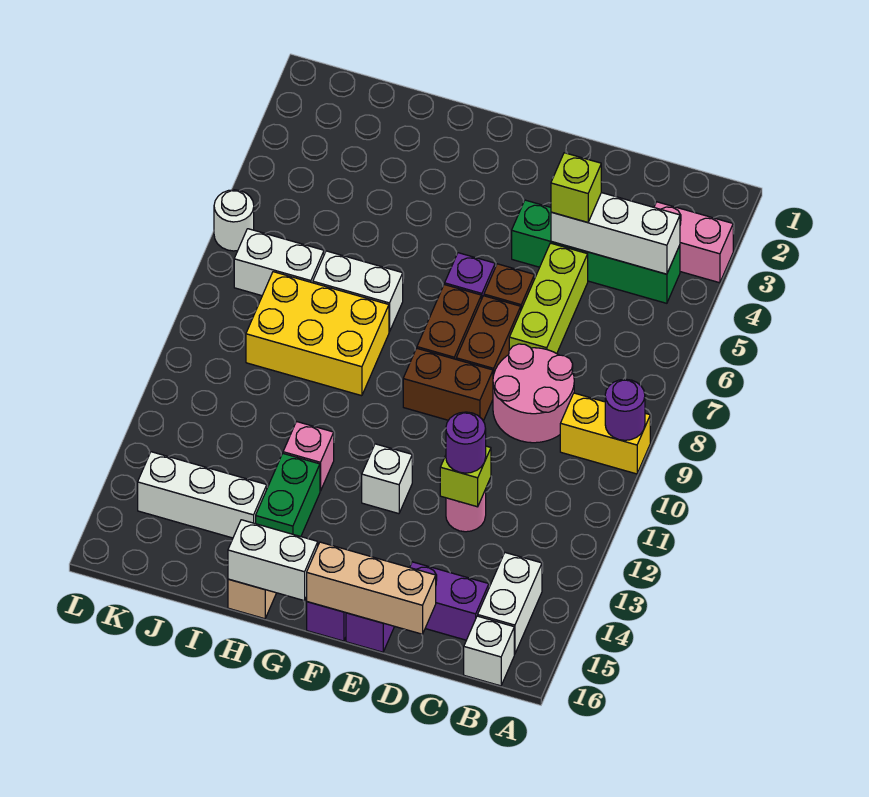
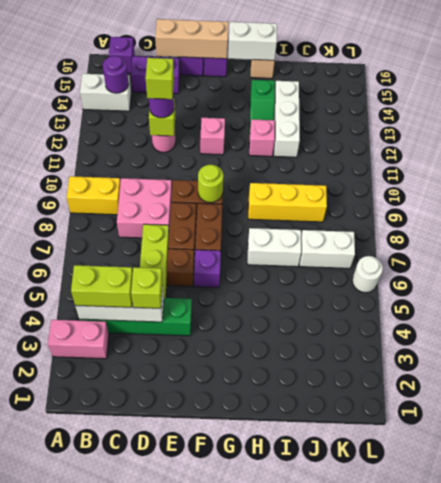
purple round brick A9 level 2 -> purple round brick B14 level 2
none -> lime brick B4:C4 level 3
white brick B14:B15 level 1 -> white brick A14:B14 level 1
white brick B16 level 1 -> purple brick B16 level 1
pink round brick C8:D9 level 1 -> pink brick C8:D9 level 1
none -> lime brick D12 level 4
none -> lime round brick F9 level 2
white brick F12 level 1 -> pink brick F12 level 1
yellow brick H8:J9 level 1 -> yellow brick H9:J9 level 1
green brick H13:H14 level 1 -> green slope H13:H14 level 1 top 14
white brick I14:K14 level 1 -> white brick I12:I14 level 1

